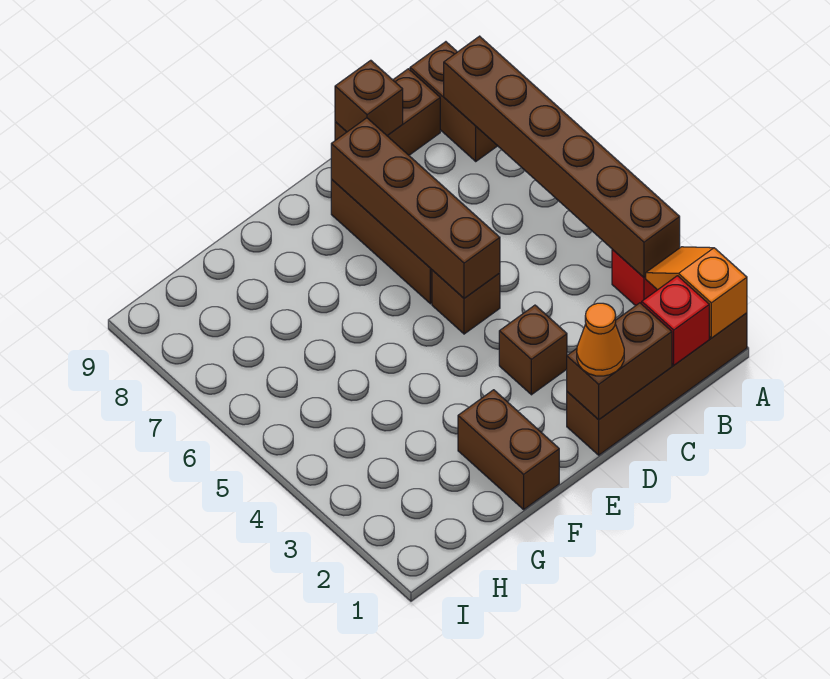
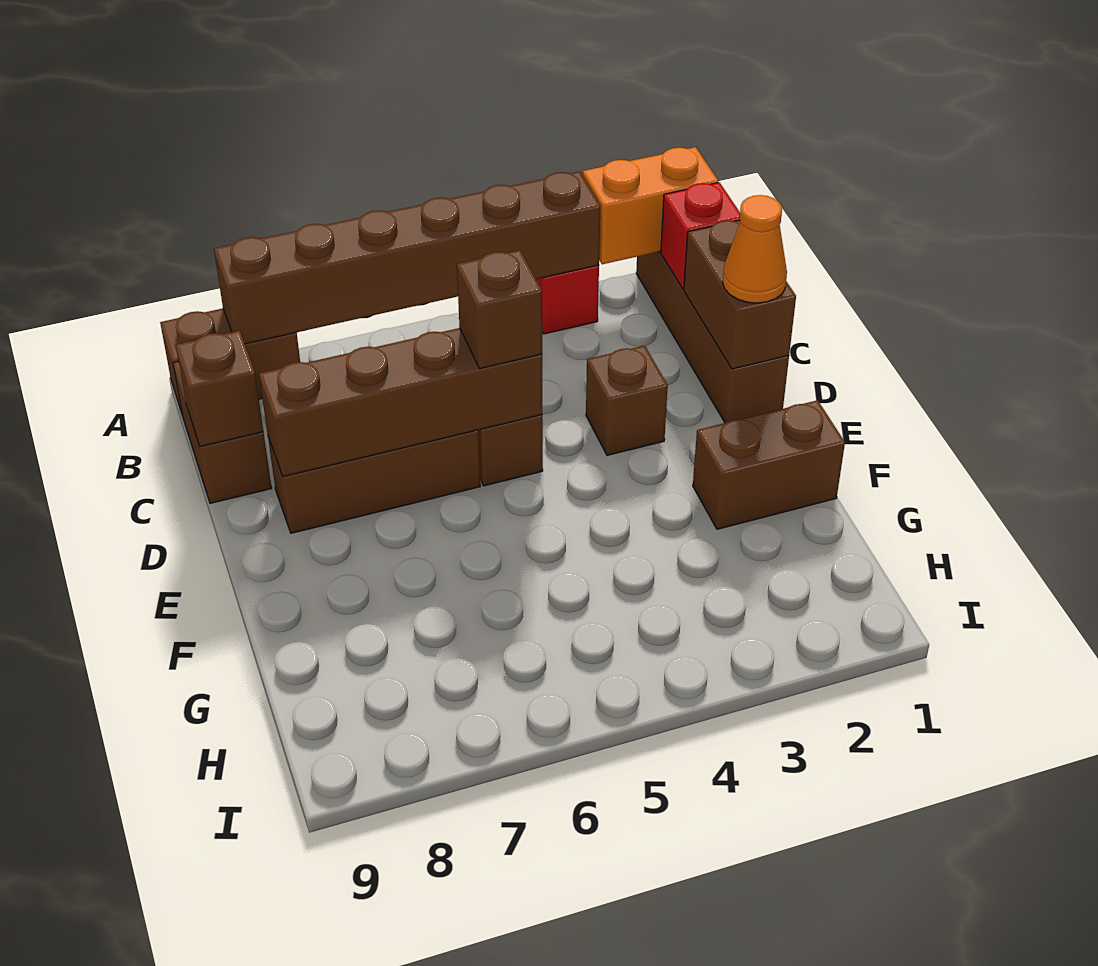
orange slope A1:A2 level 2 top 1 -> orange brick A1:A2 level 2
none -> brown brick D5 level 3

